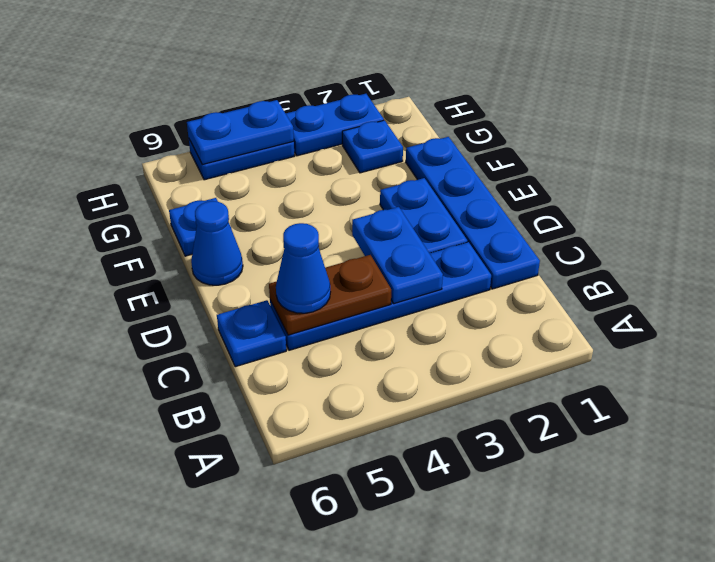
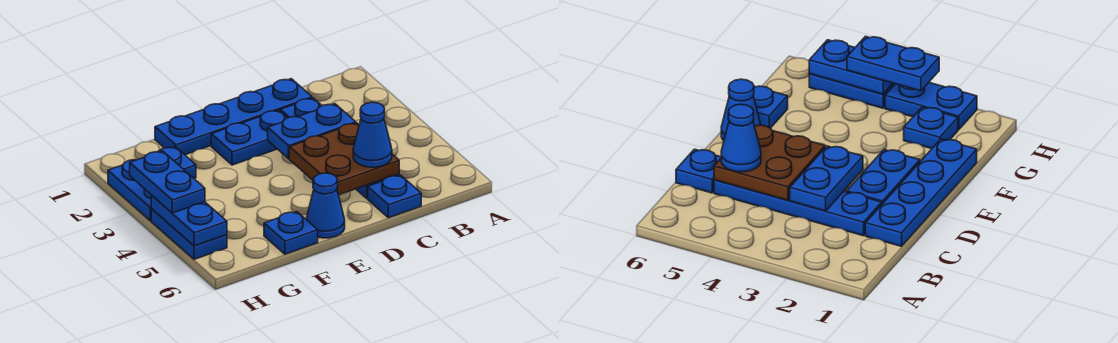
brown plate C4:C5 level 2 -> brown plate C4:D5 level 2
none -> blue plate H3:H4 level 3

